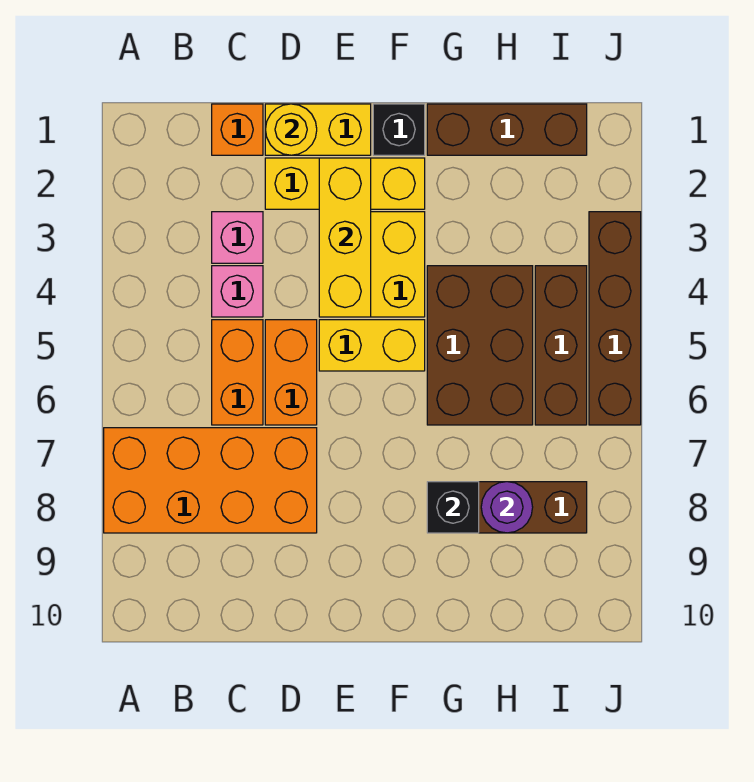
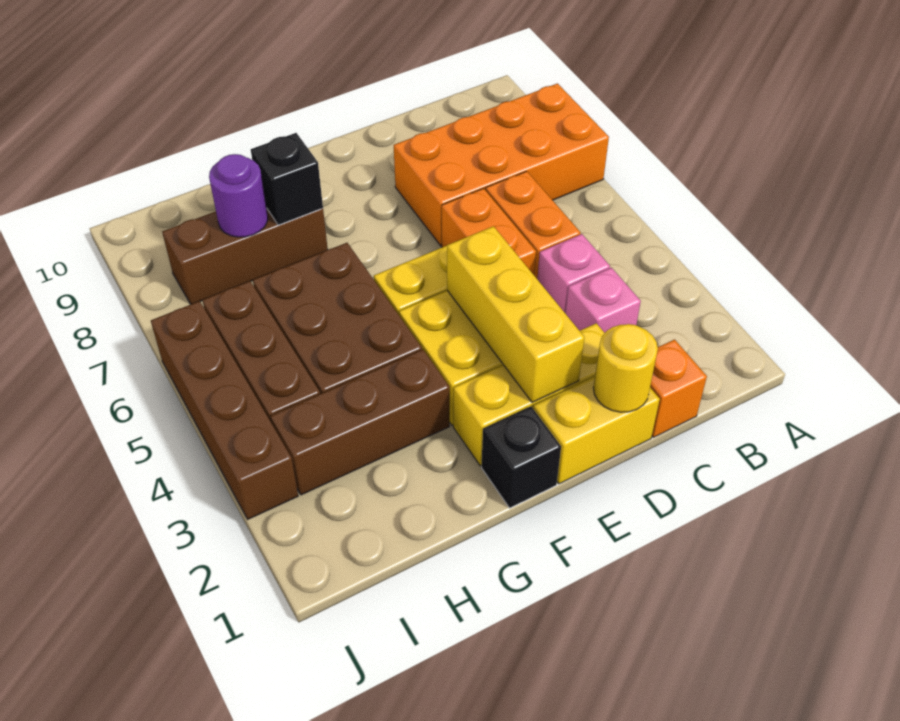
brown brick G1:I1 level 1 -> brown brick G3:I3 level 1

